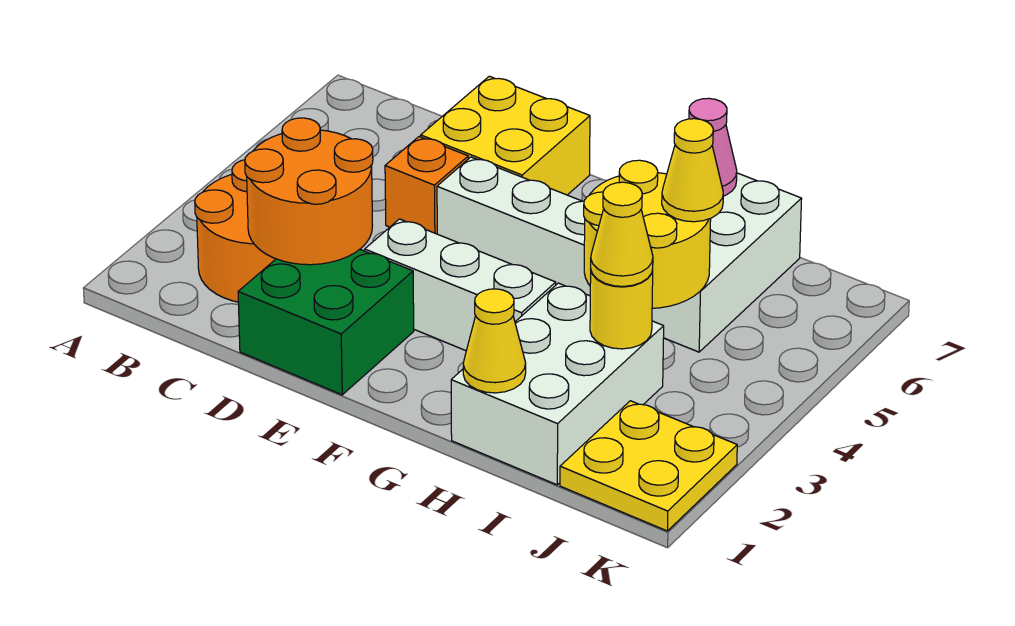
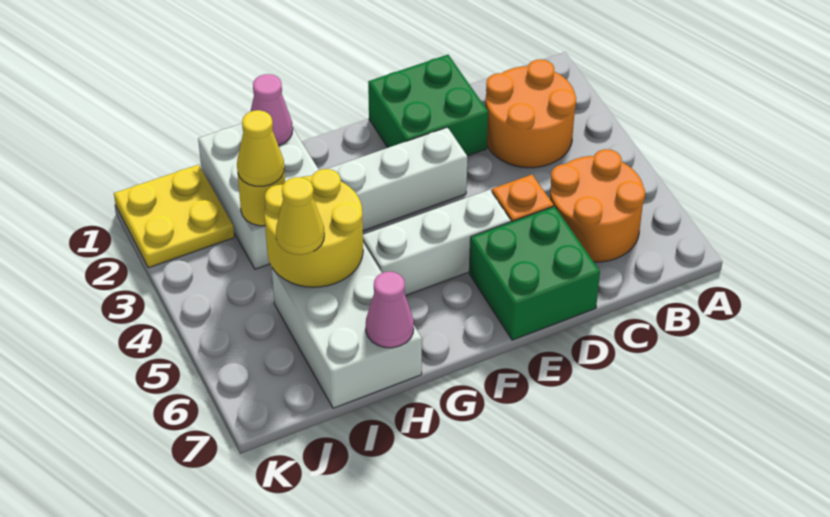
orange round brick C2:D3 level 2 -> orange round brick B5:C6 level 1
yellow brick D6:E7 level 1 -> green brick D6:E7 level 1
yellow cone H1 level 2 -> pink cone H1 level 2

